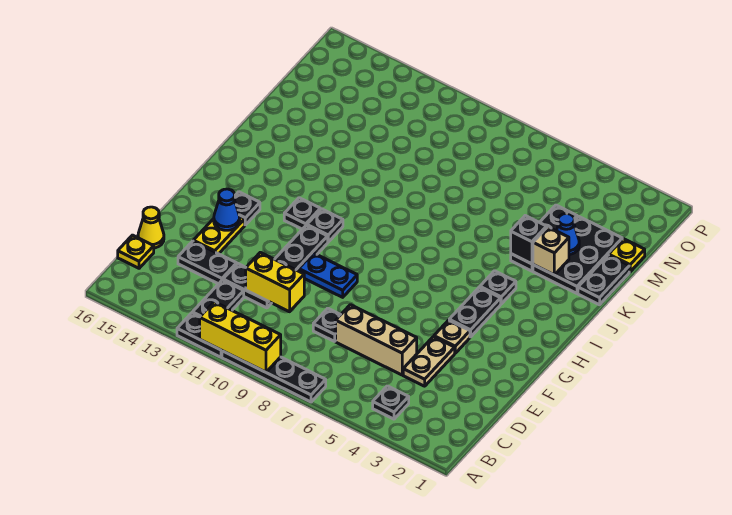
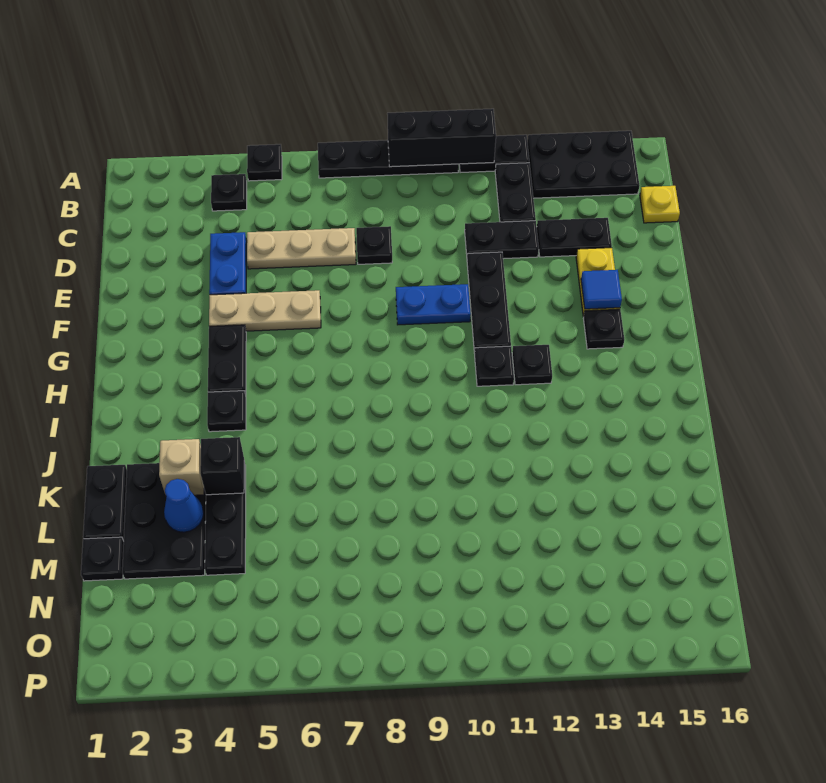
none -> black plate A5 level 1
yellow brick A9:A11 level 2 -> black brick A9:A11 level 2
none -> black plate A13:B15 level 1
tan plate D4:E4 level 1 -> blue plate D4:E4 level 1
tan brick D5:D7 level 1 -> tan plate D5:D7 level 1
yellow brick D10:D11 level 2 -> none
yellow cone D16 level 1 -> none
tan plate F4 level 1 -> tan plate F4:F6 level 1
blue cone F14 level 2 -> blue tile F14 level 2
yellow plate M1 level 1 -> black plate M1 level 1

